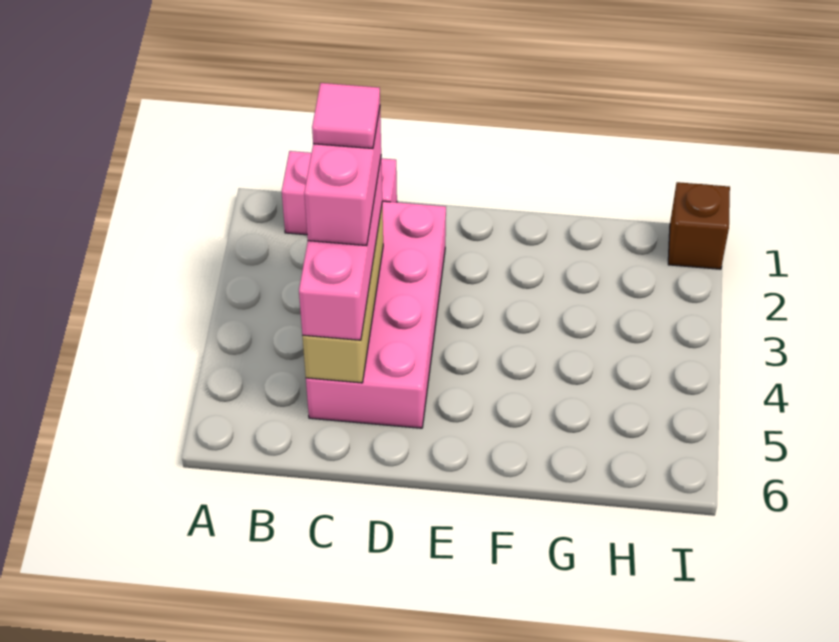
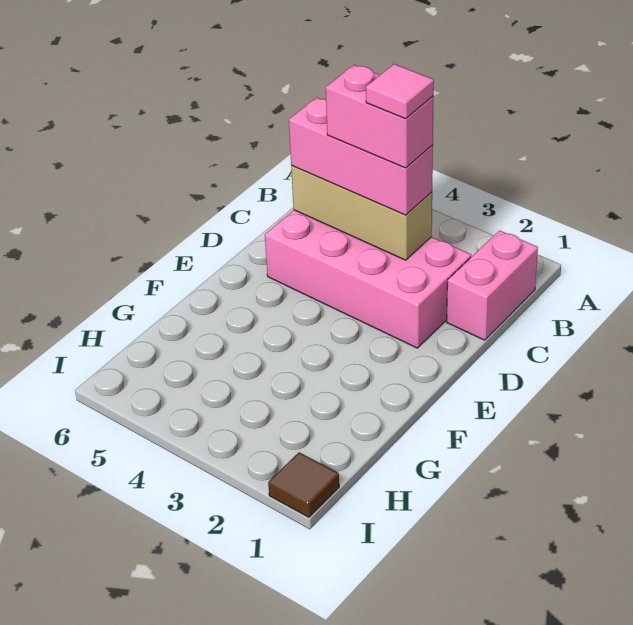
brown brick I1 level 1 -> brown tile I1 level 1

